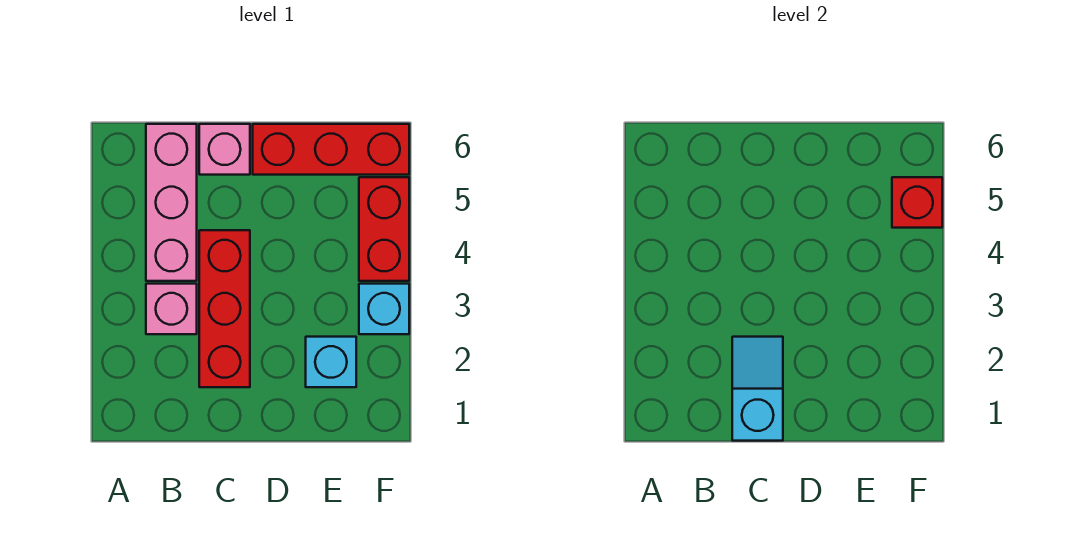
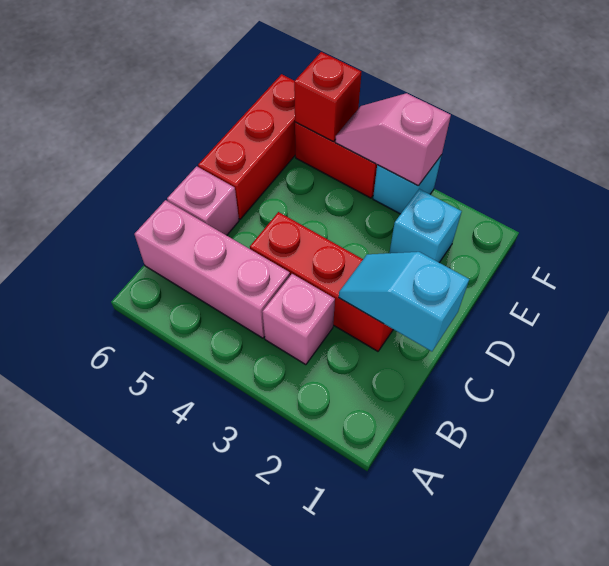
none -> pink slope F3:F4 level 2 top 3

